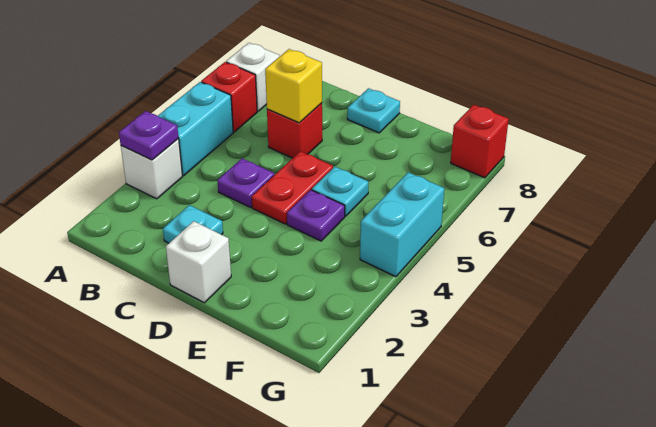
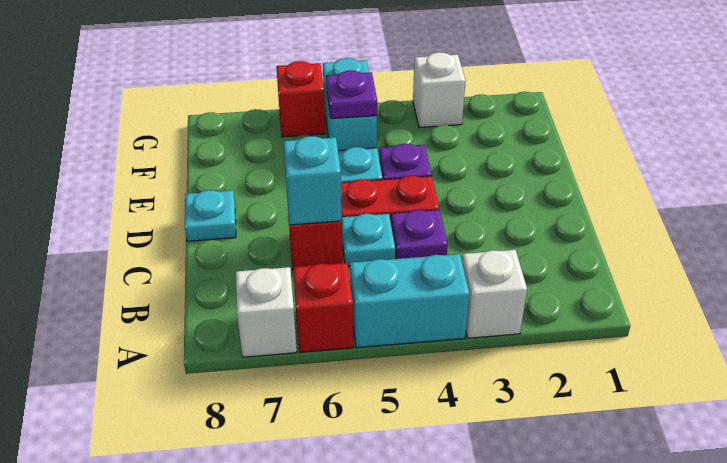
purple plate A3 level 2 -> purple plate F5 level 2
cyan plate C2 level 1 -> cyan plate C5 level 1
yellow brick C6 level 2 -> cyan brick C6 level 2
white brick D1 level 1 -> white brick G3 level 1
cyan brick G4:G5 level 1 -> cyan brick F5:G5 level 1
red brick G8 level 1 -> red brick G6 level 1

